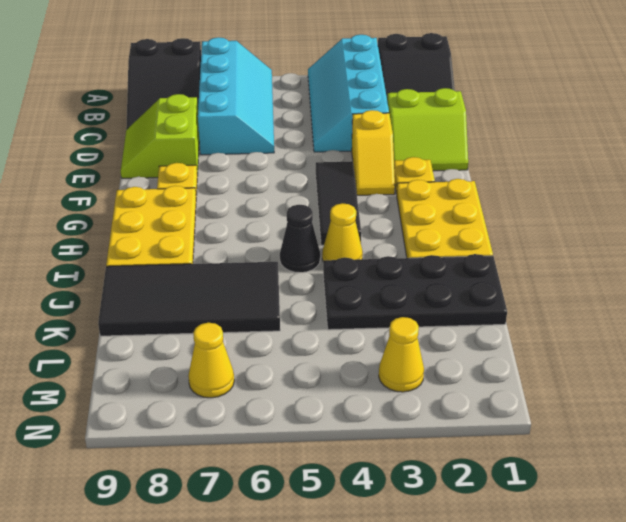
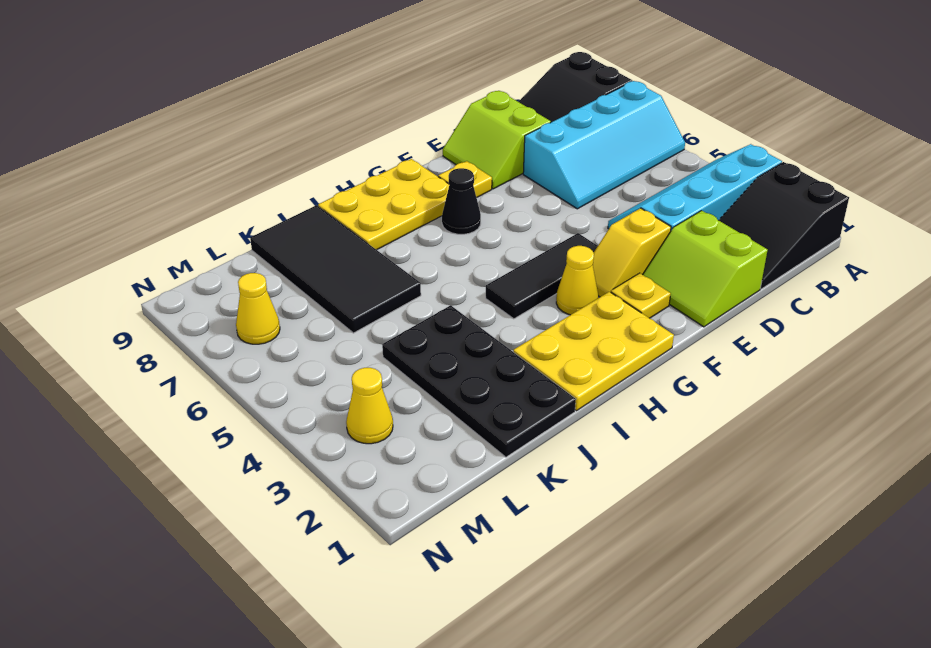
lime slope D8:E9 level 1 top 8 -> lime slope D8:E9 level 1 top D
yellow cone I4 level 1 -> yellow cone G3 level 1
black cone I5 level 1 -> black cone G7 level 1

